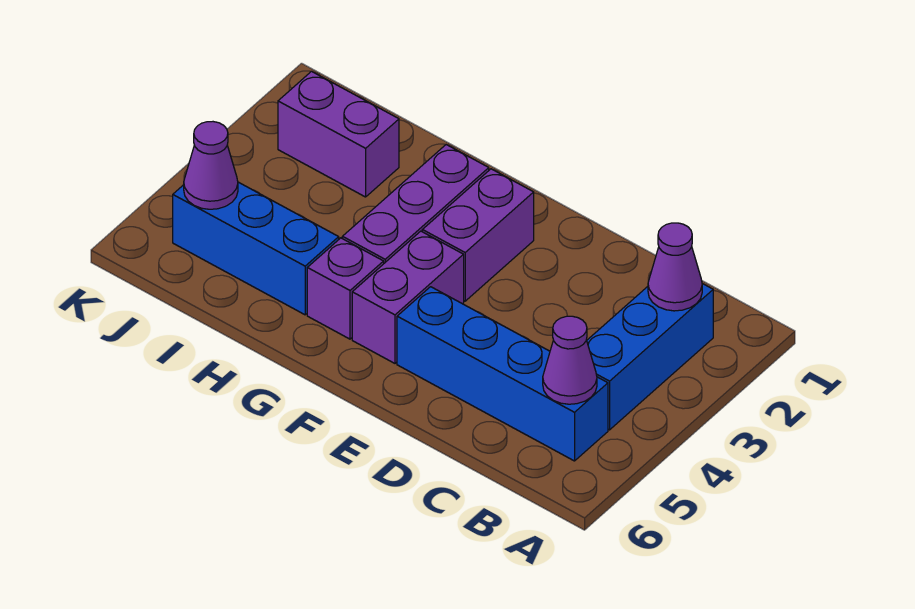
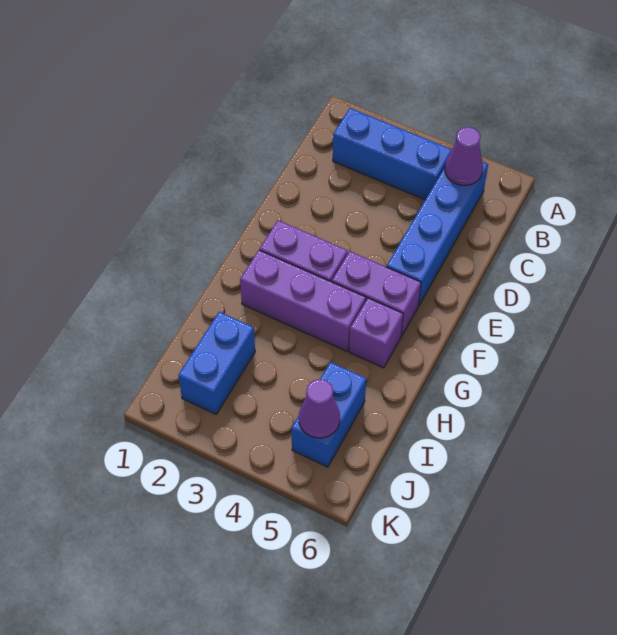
purple cone B2 level 2 -> none
blue brick H5:J5 level 1 -> blue brick I5:J5 level 1
purple brick I2:J2 level 1 -> blue brick I2:J2 level 1

